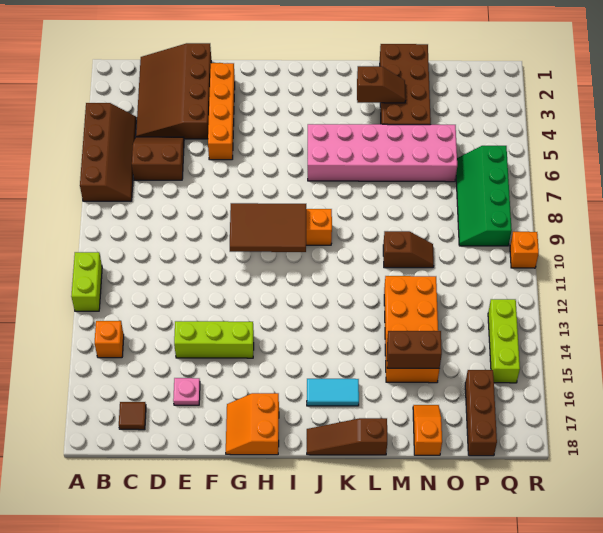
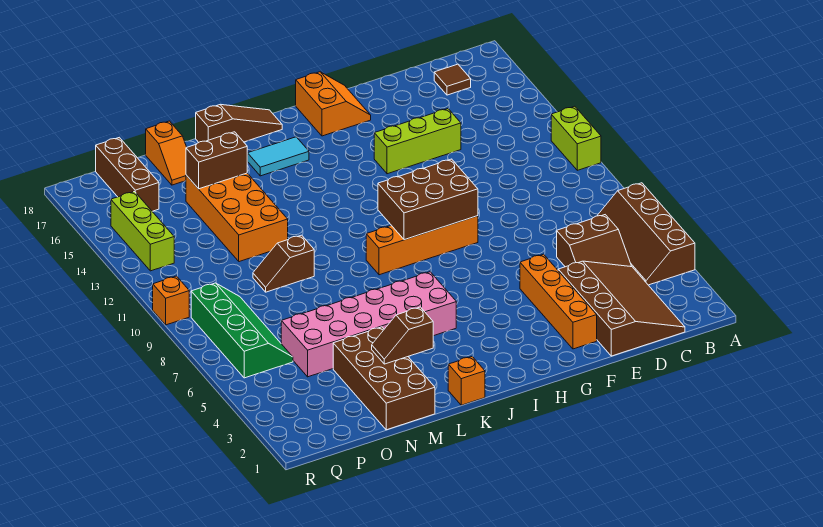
orange brick B14 level 1 -> orange brick K1 level 1
pink plate E16 level 1 -> none
brown tile G9:I10 level 2 -> brown brick G9:I10 level 2

